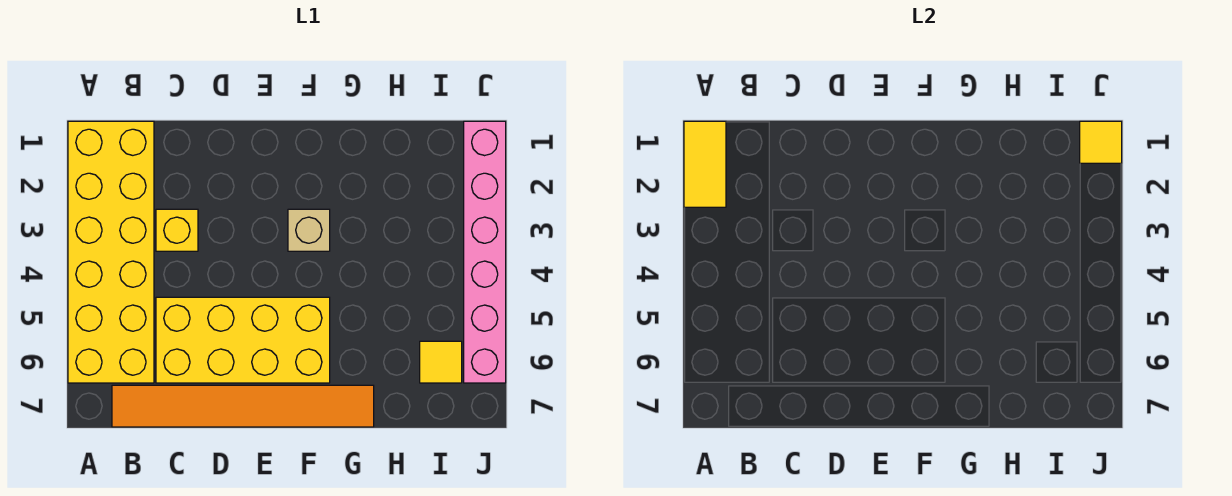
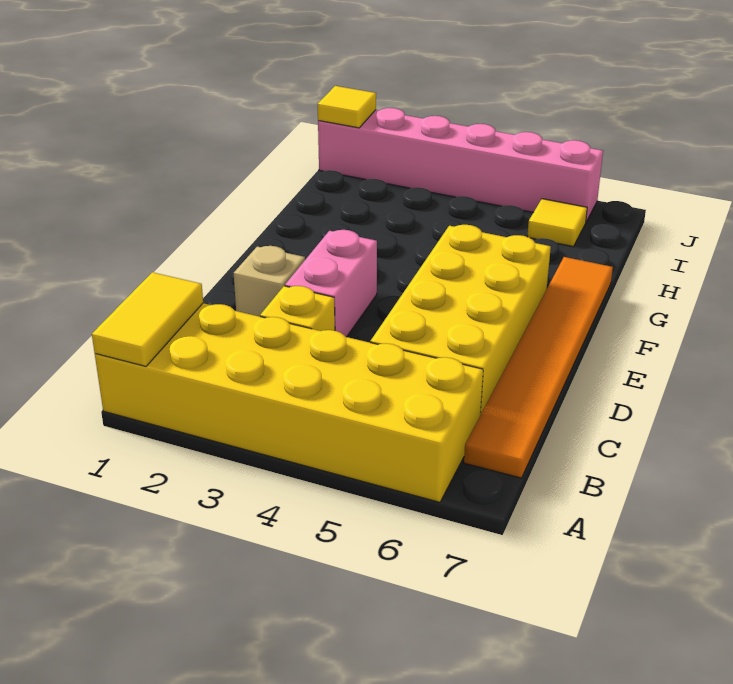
yellow tile A1:A2 level 2 -> yellow tile A1:B1 level 2
none -> pink brick D3:E3 level 1
tan brick F3 level 1 -> tan brick D2 level 1

